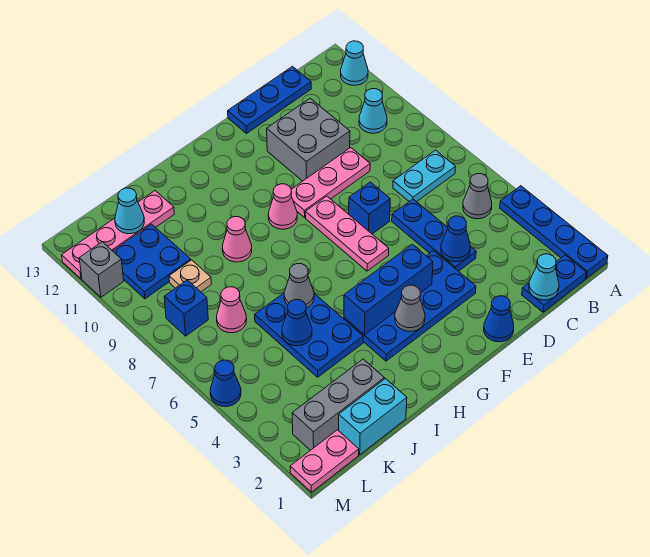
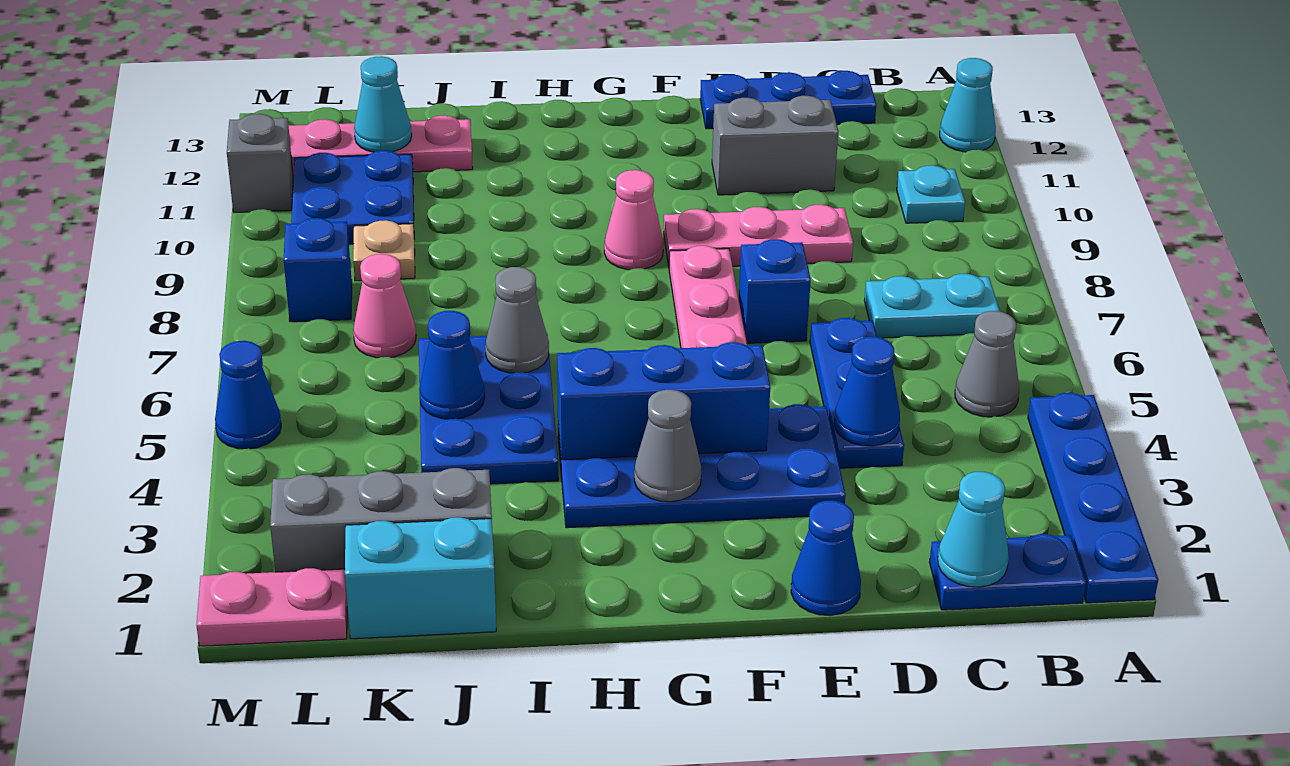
cyan cone B10 level 1 -> cyan plate B10 level 1
grey brick D10:E11 level 1 -> grey brick D11:E11 level 1
pink cone I9 level 1 -> none

